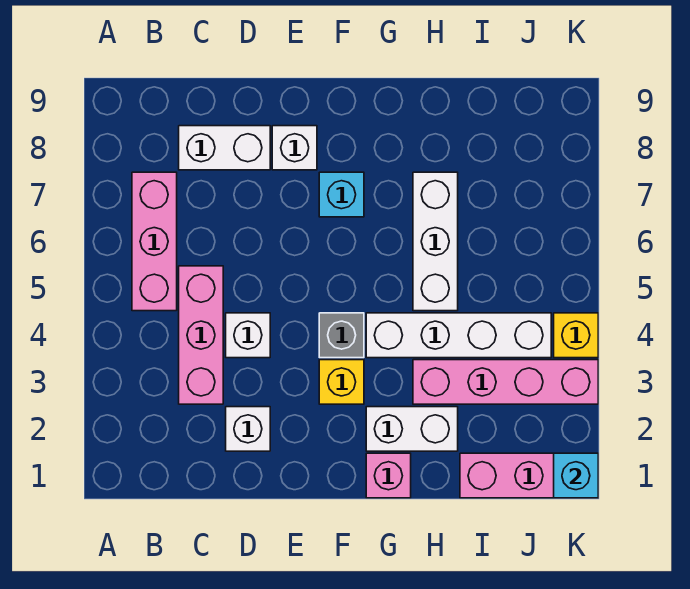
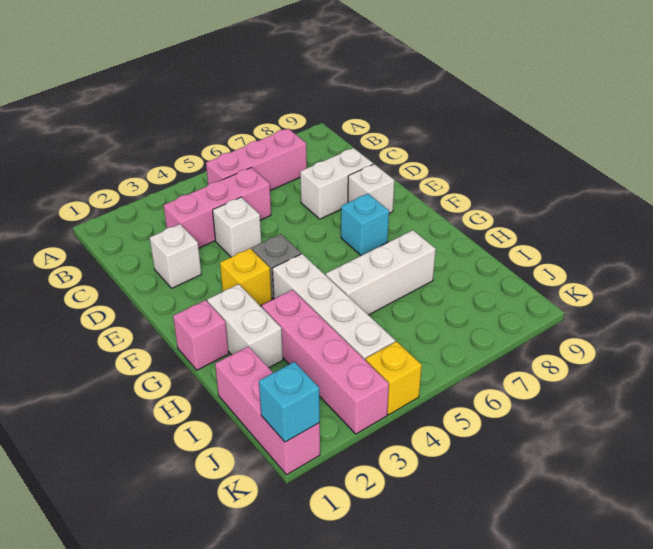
white brick C8:D8 level 1 -> white brick D7:D8 level 1

